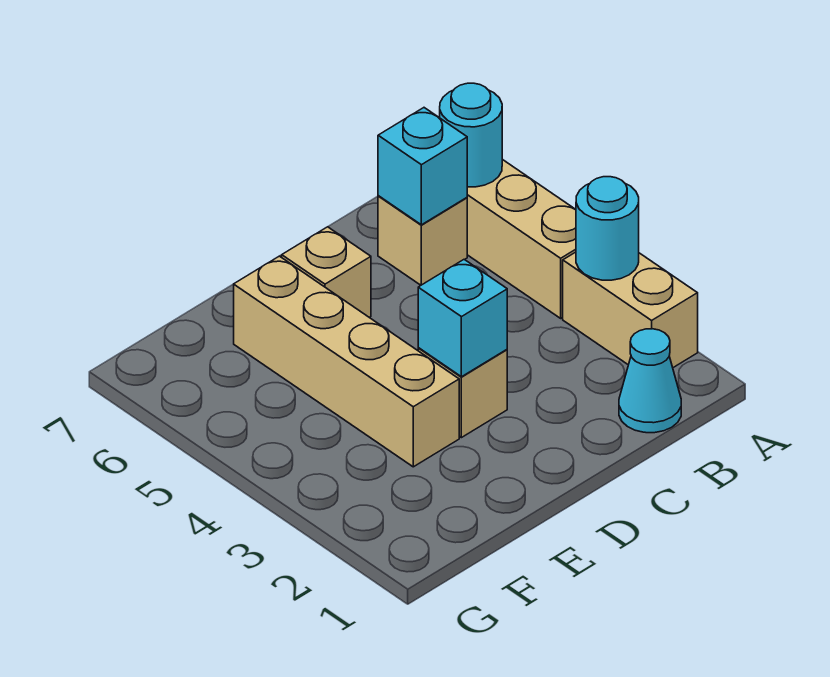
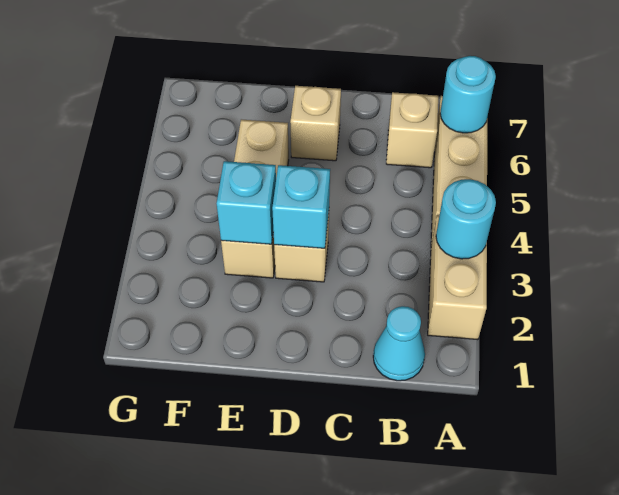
cyan brick B6 level 2 -> cyan brick E3 level 2
tan brick E3:E6 level 1 -> tan brick E3:E5 level 1

